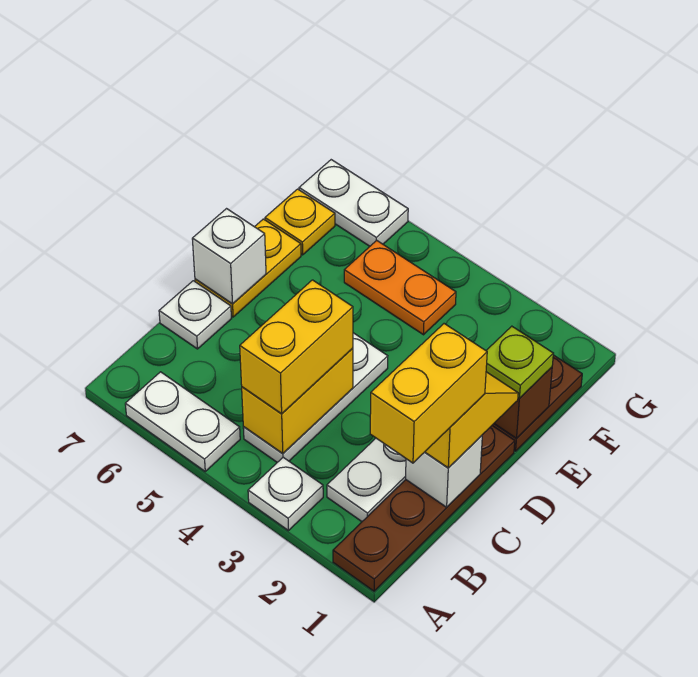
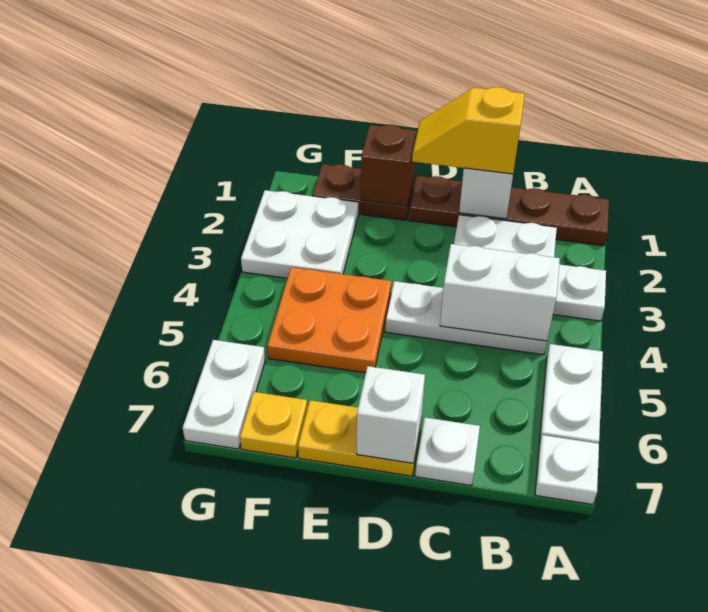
none -> white plate A7 level 1
yellow brick B1:C1 level 4 -> none
yellow brick B4:C4 level 2 -> white brick B4:C4 level 2
yellow brick B4:C4 level 3 -> none
lime plate E1 level 3 -> none
none -> white plate F2:G3 level 1
orange plate F4:F5 level 1 -> orange plate E4:F5 level 1

